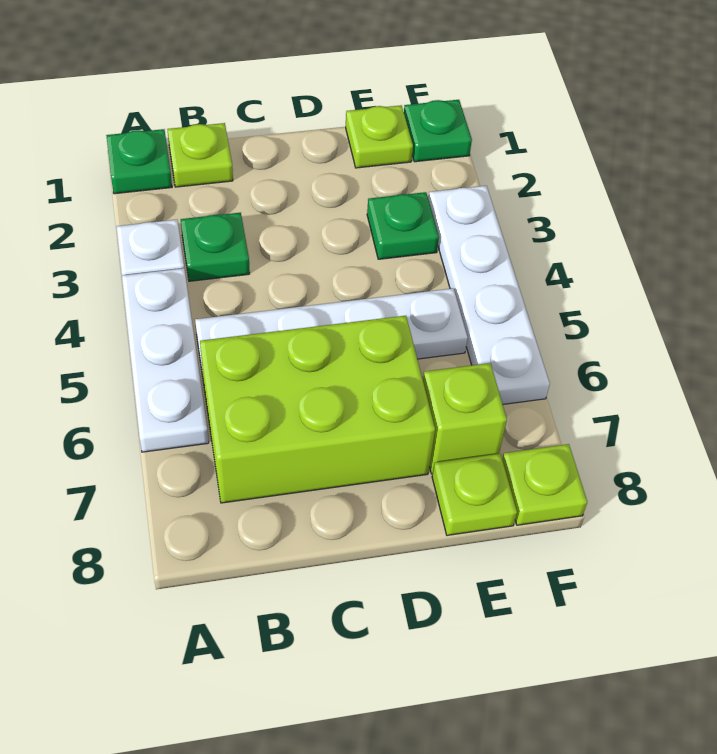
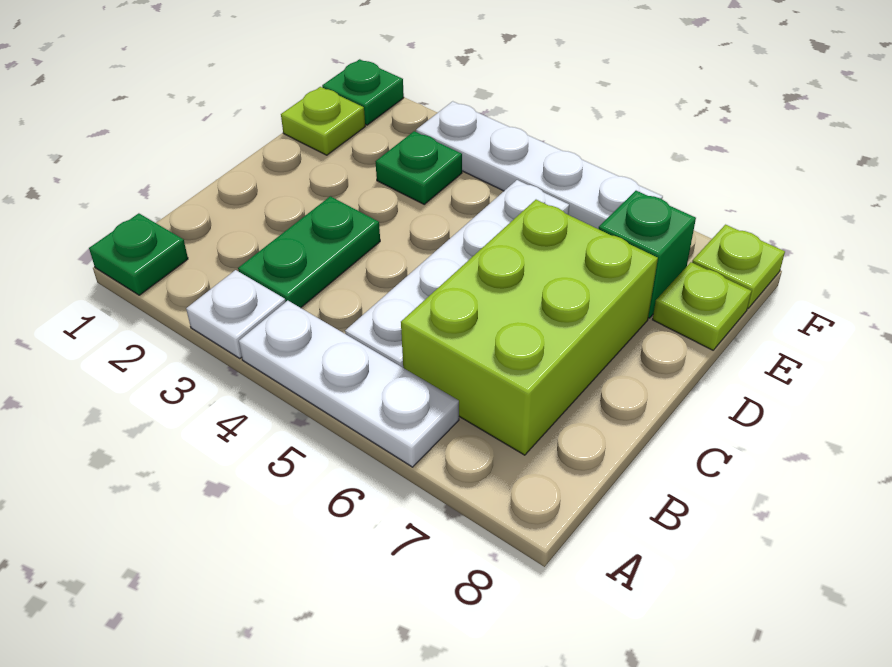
lime plate B1 level 1 -> none
green plate B3 level 1 -> green plate B3:C3 level 1
lime brick E7 level 1 -> green brick E7 level 1

